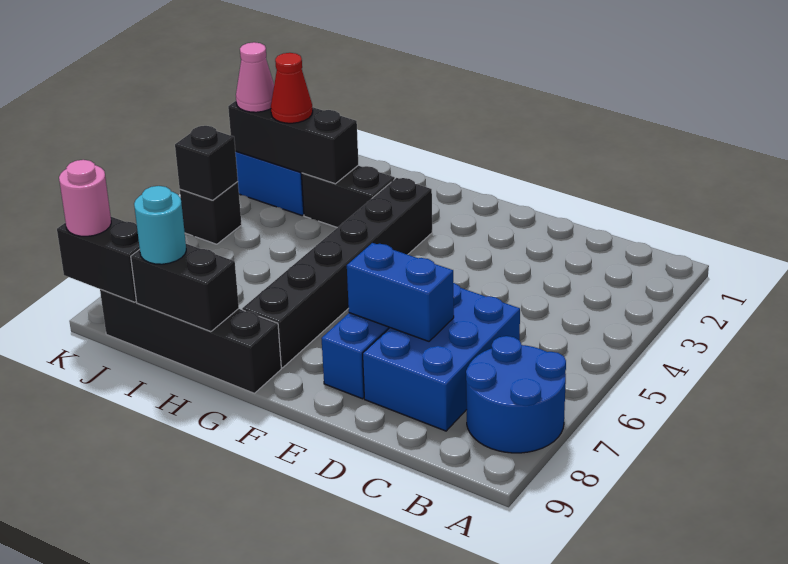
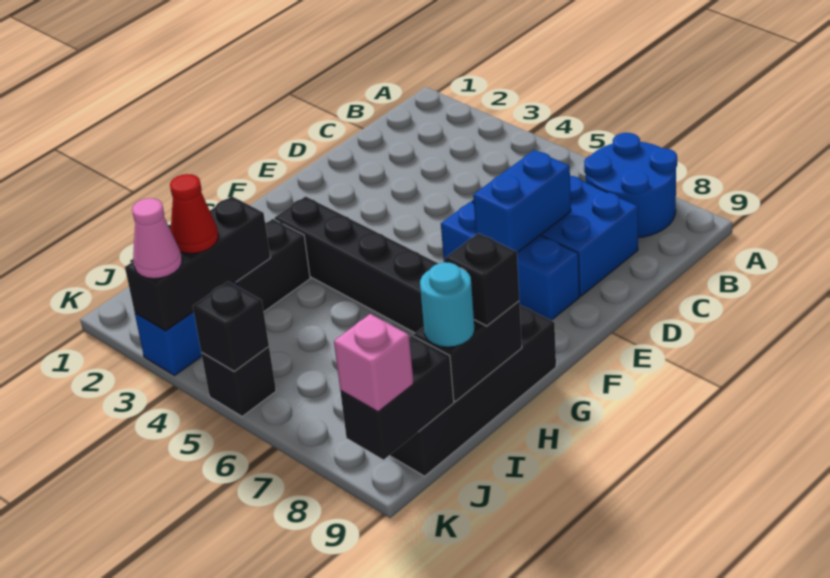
none -> black brick H9 level 3
pink round brick K9 level 3 -> pink brick K9 level 3

